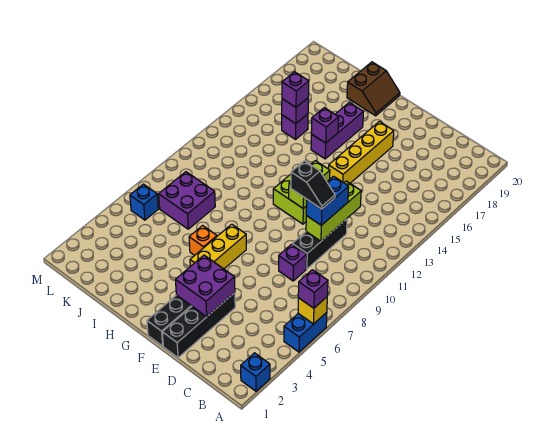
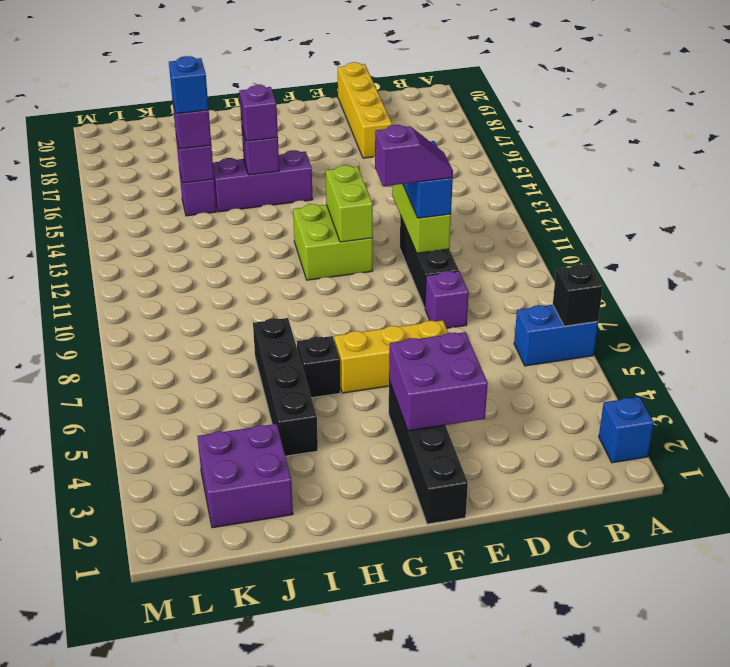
blue brick A5:A6 level 1 -> blue brick A6:B6 level 1
yellow brick A6 level 2 -> black brick A6 level 2
purple brick A6 level 3 -> purple brick H15 level 3
black slope D10:E10 level 4 top E -> purple slope D10:E10 level 4 top E
black brick E1:E4 level 1 -> black brick I4:I7 level 1
yellow brick F14:F17 level 1 -> yellow brick D17:D20 level 1
yellow brick G5:G7 level 1 -> yellow brick E6:G6 level 1
orange brick H6 level 1 -> black brick H6 level 1
purple brick H15:H17 level 1 -> purple brick G15:I15 level 1
brown slope H19:I20 level 1 top I -> none
purple brick J7:K8 level 1 -> purple brick J2:K3 level 1
blue brick L6 level 1 -> blue brick J15 level 4

